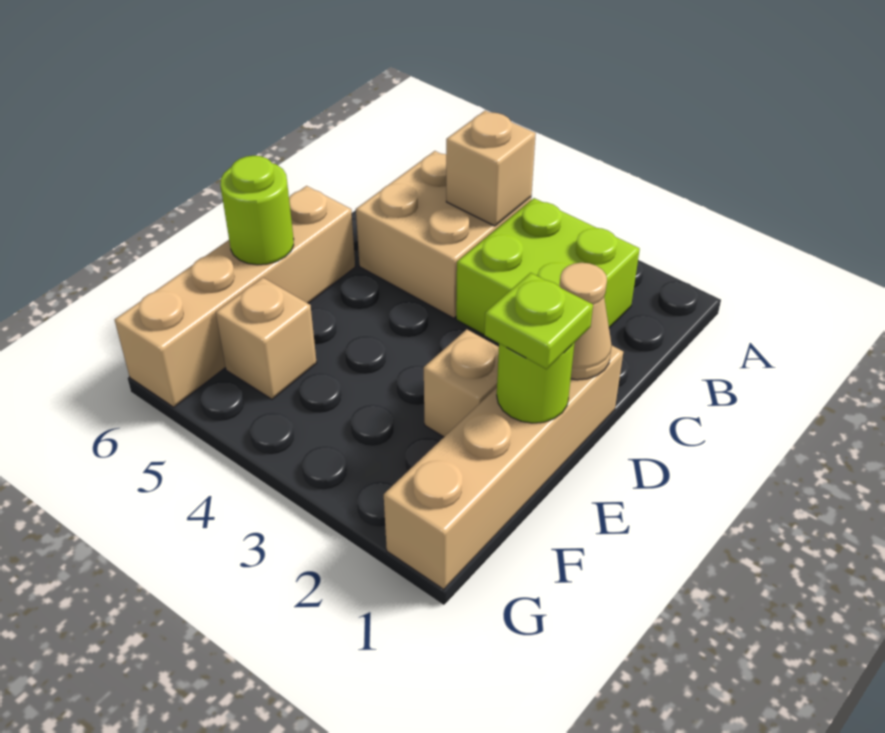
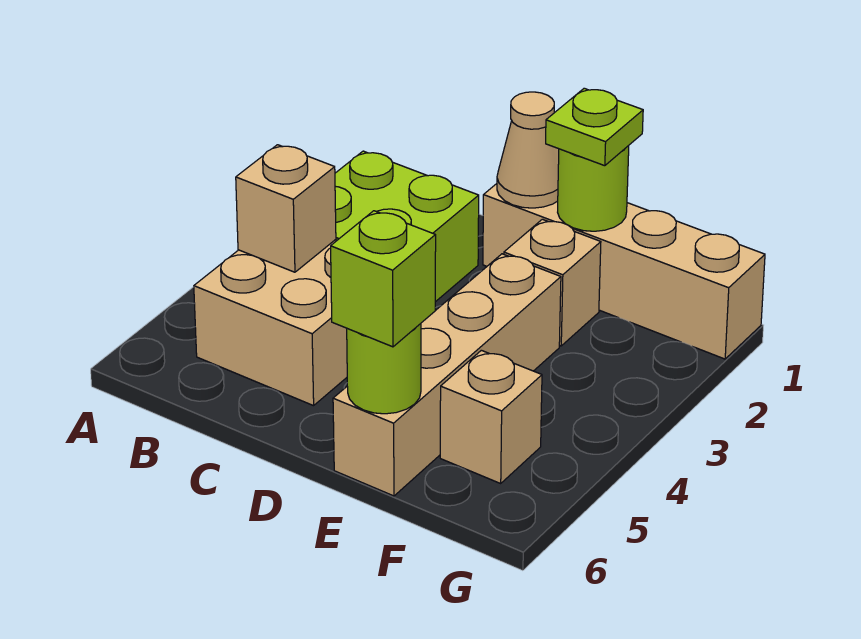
tan brick D6:G6 level 1 -> tan brick E3:E6 level 1
none -> lime brick E6 level 3

